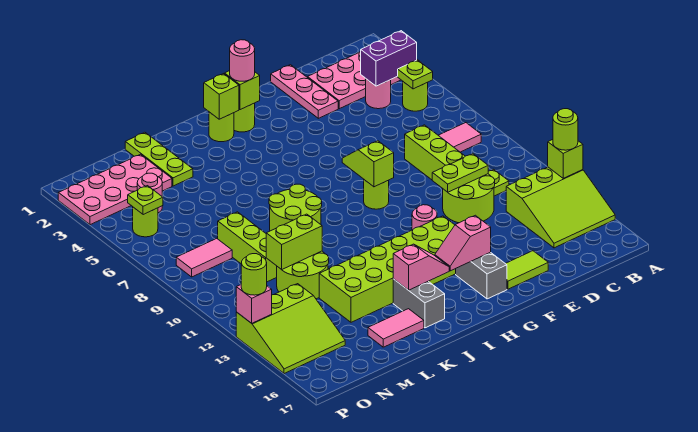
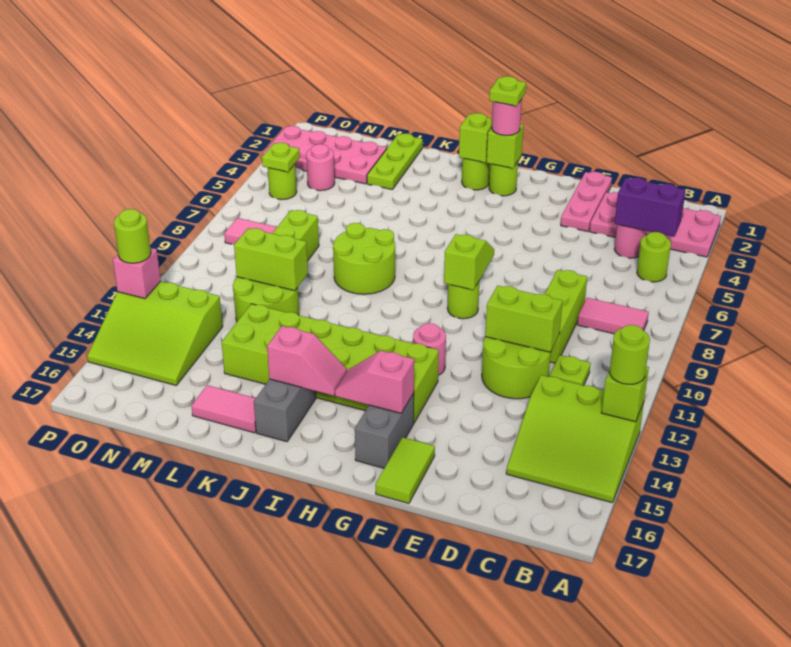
lime plate B5 level 2 -> lime plate H2 level 4
lime plate D11:E11 level 2 -> lime brick D11:E11 level 2
lime tile E16:F16 level 1 -> lime tile F16:F17 level 1

